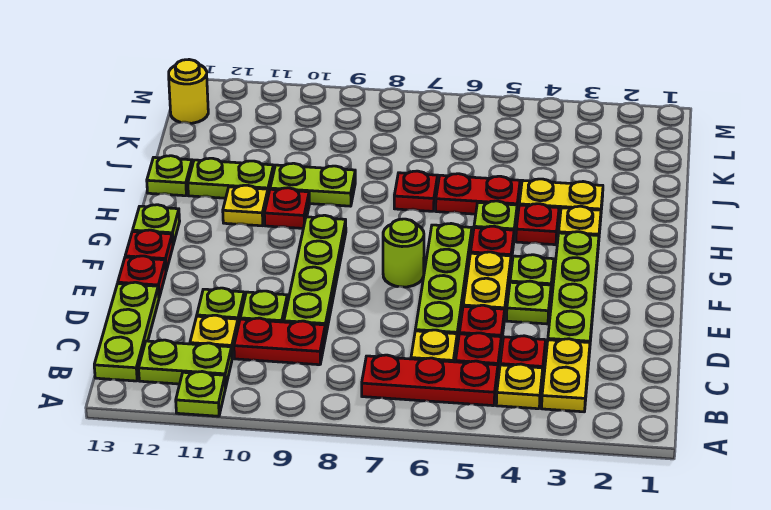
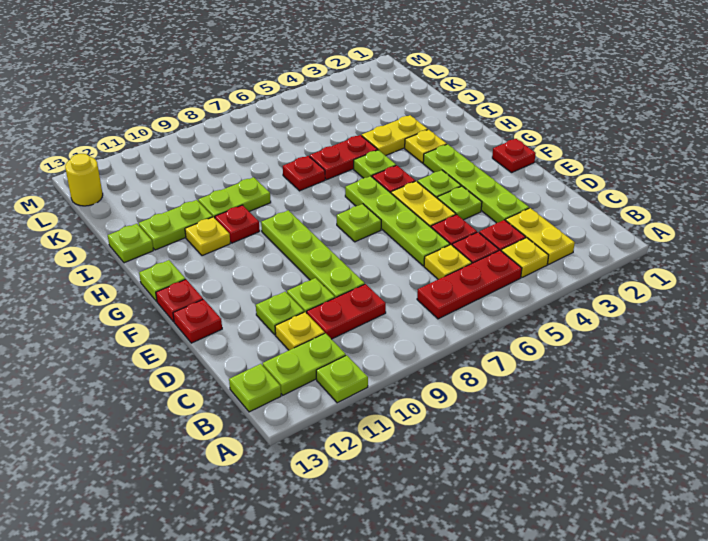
lime plate B13:D13 level 1 -> lime plate B13 level 1
lime round brick F7 level 1 -> lime plate F7 level 1
red plate H4 level 1 -> red plate F1 level 1

